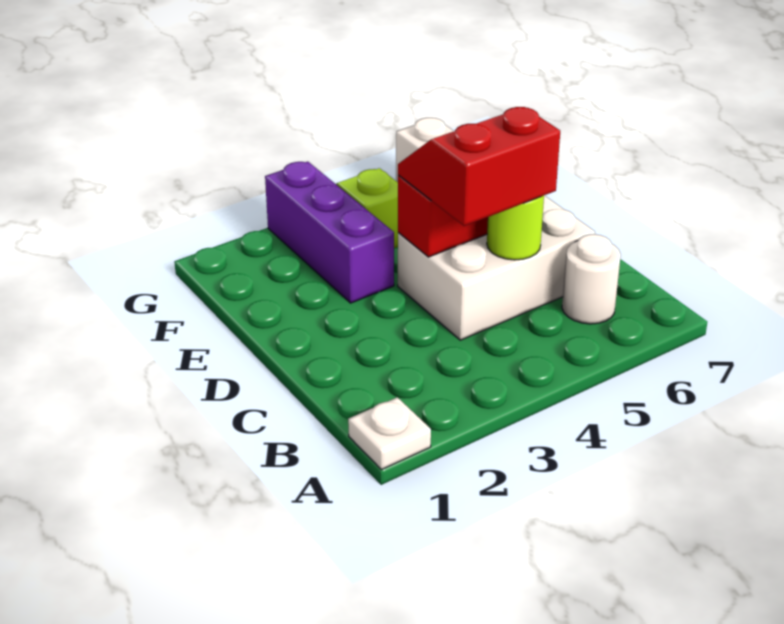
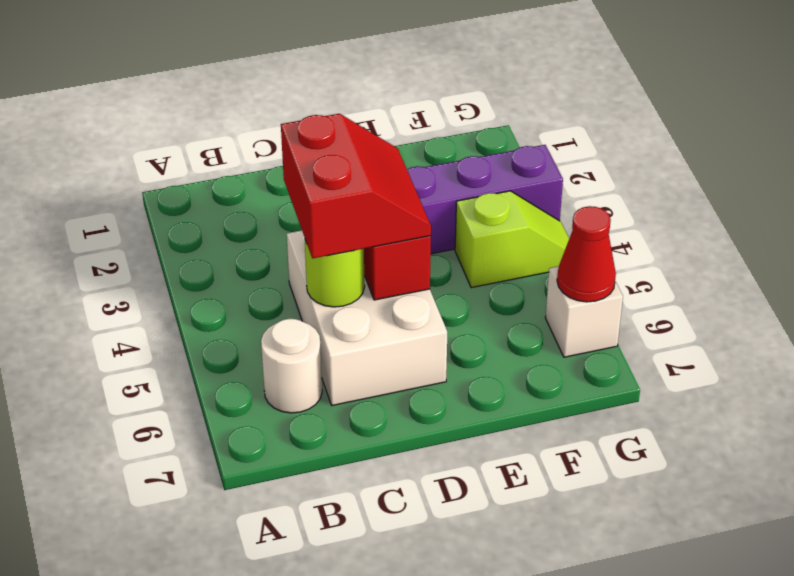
white plate A1 level 1 -> none
none -> red cone G6 level 2

